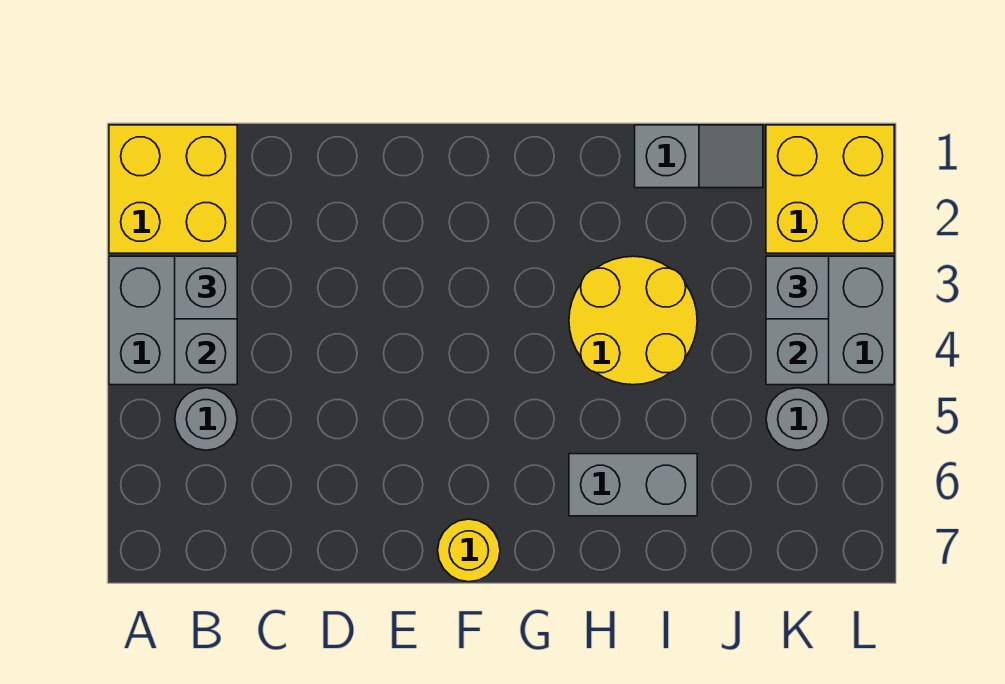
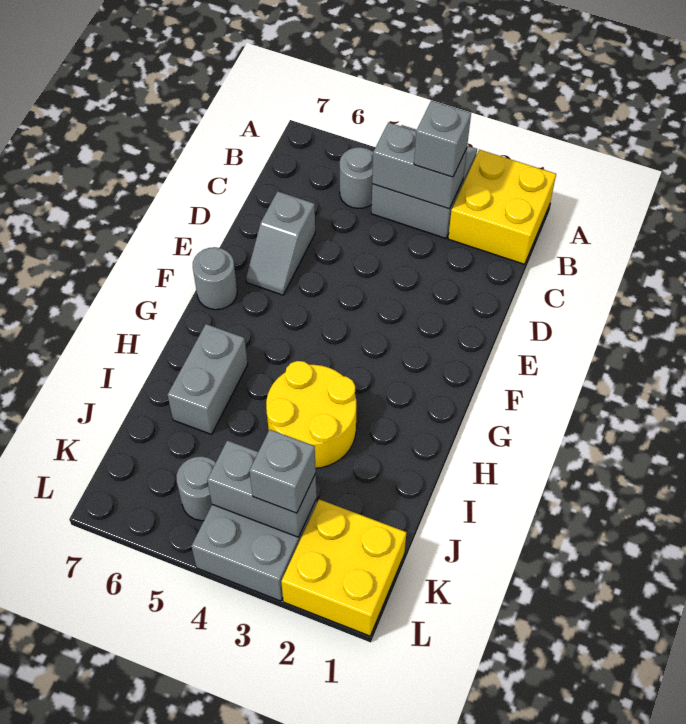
yellow round brick F7 level 1 -> grey round brick F7 level 1
grey slope I1:J1 level 1 top I -> grey slope D6:E6 level 1 top D

